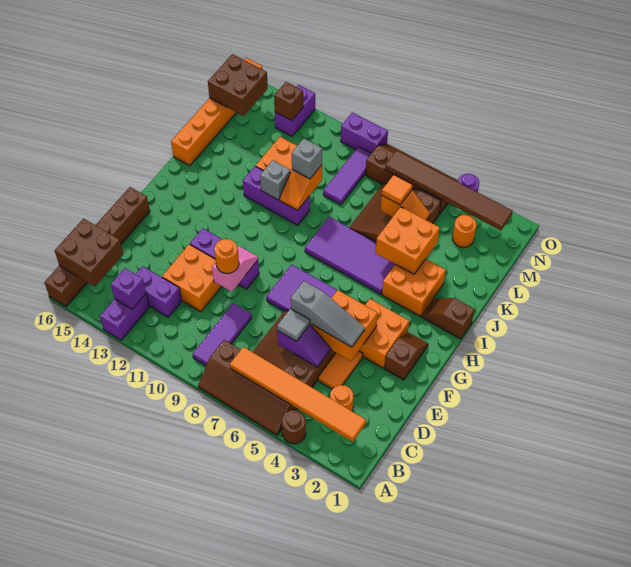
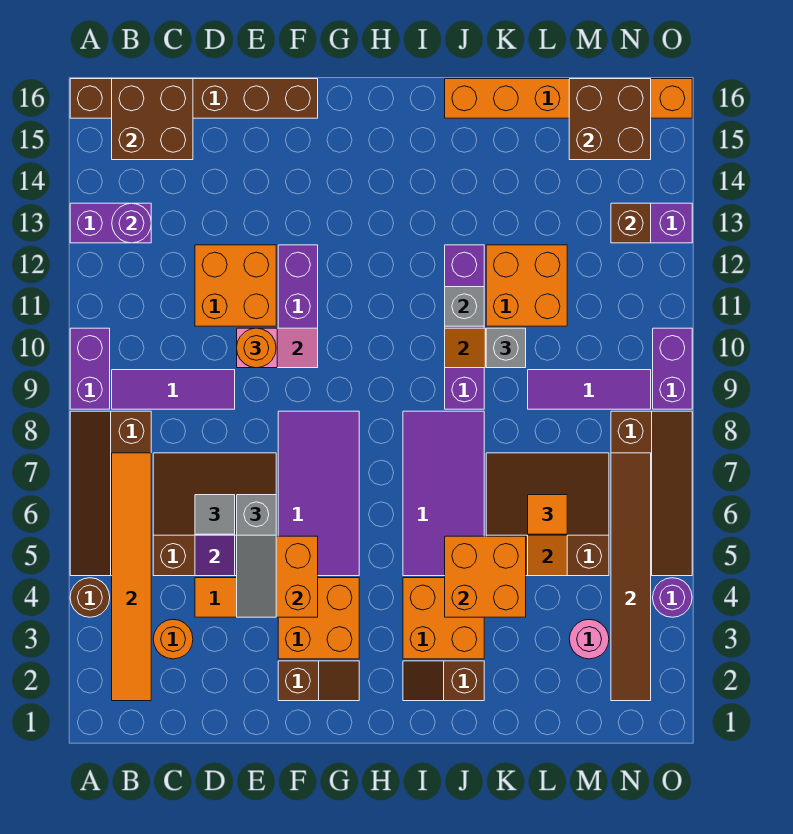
purple brick B13 level 2 -> purple round brick B13 level 2
purple brick C12:C13 level 1 -> purple brick A9:A10 level 1
brown slope I1:I2 level 1 top 1 -> brown slope I2:J2 level 1 top J
purple brick J10:J12 level 1 -> purple brick J9:J12 level 1
orange round brick M3 level 1 -> pink round brick M3 level 1

